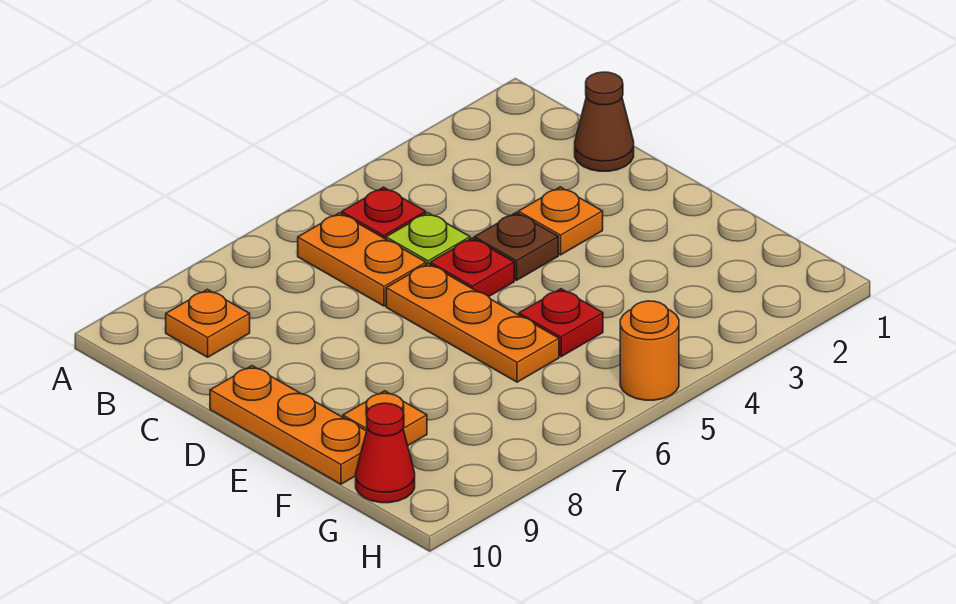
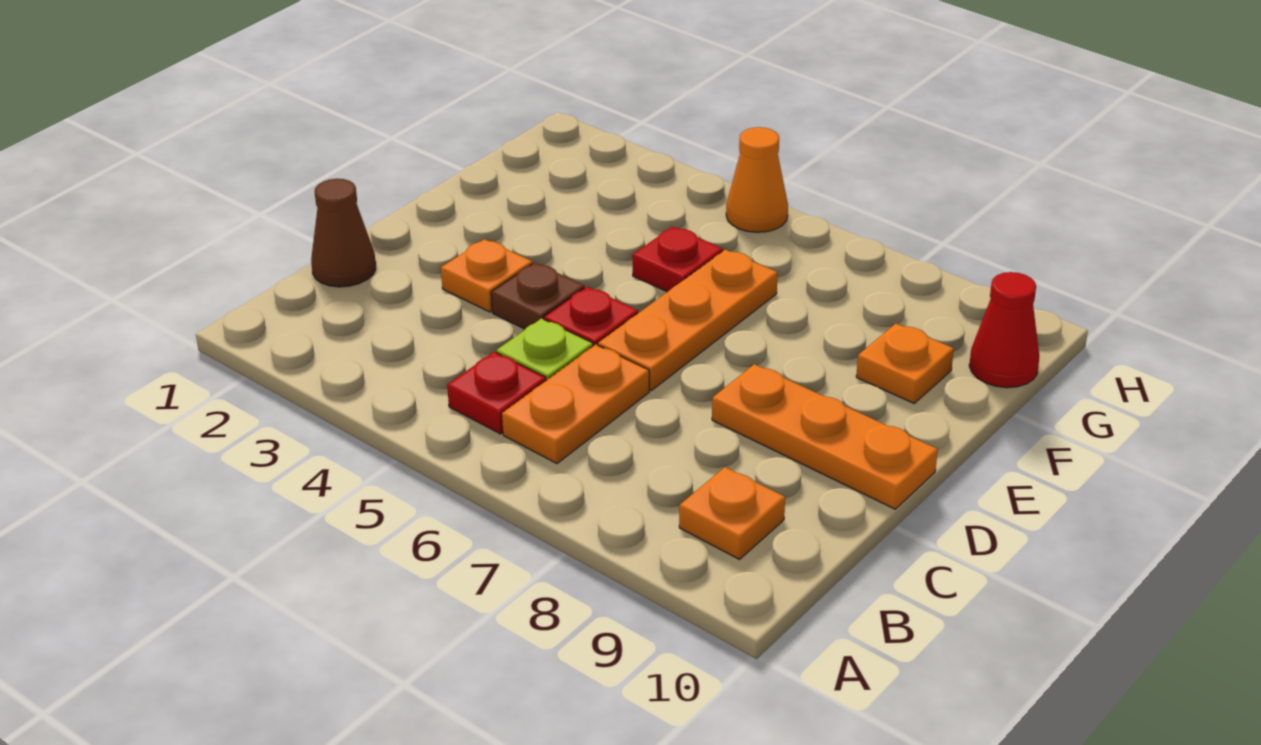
orange plate D10:F10 level 1 -> orange plate D8:D10 level 1
orange round brick H5 level 1 -> orange cone H5 level 1

